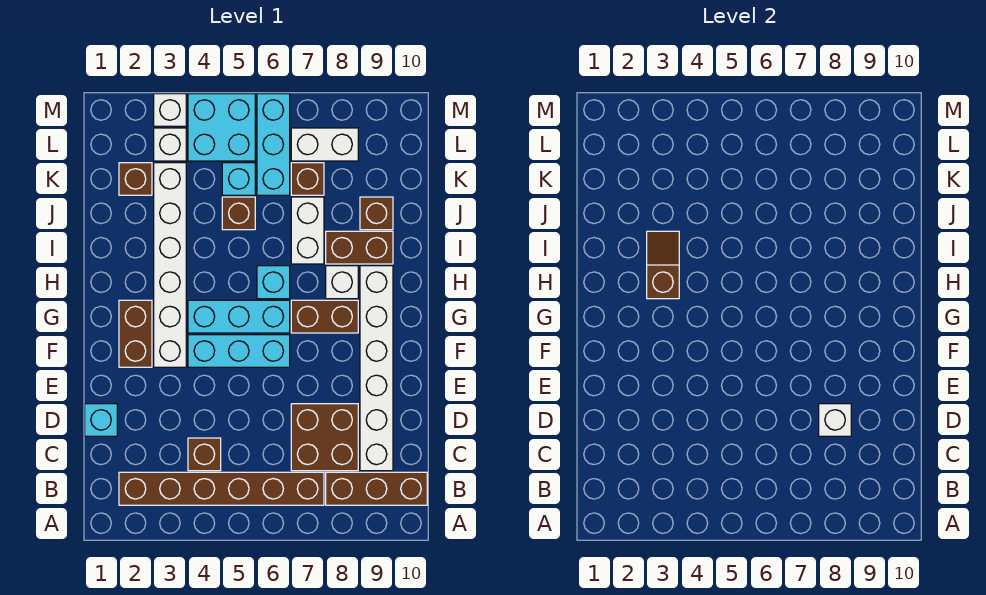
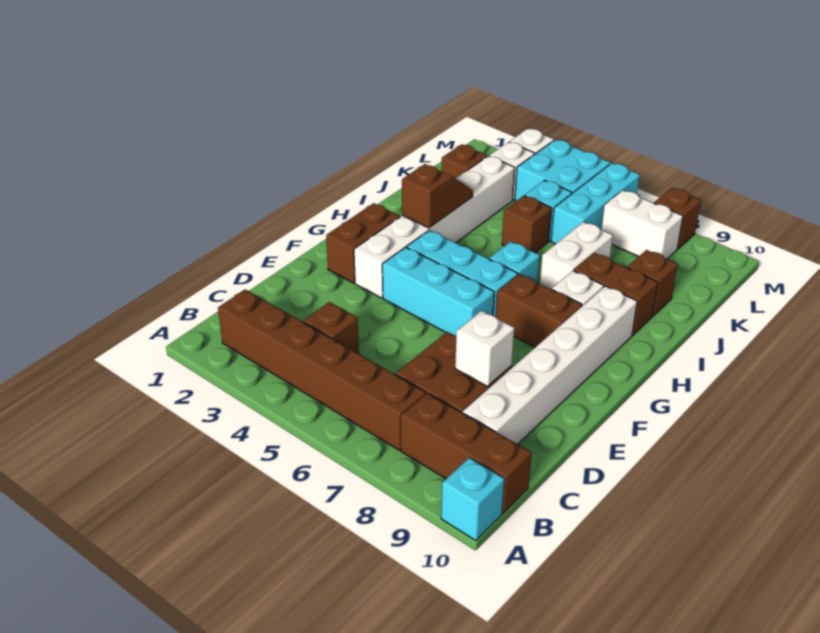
cyan brick D1 level 1 -> cyan brick A10 level 1
brown brick K7 level 1 -> brown brick M8 level 1

